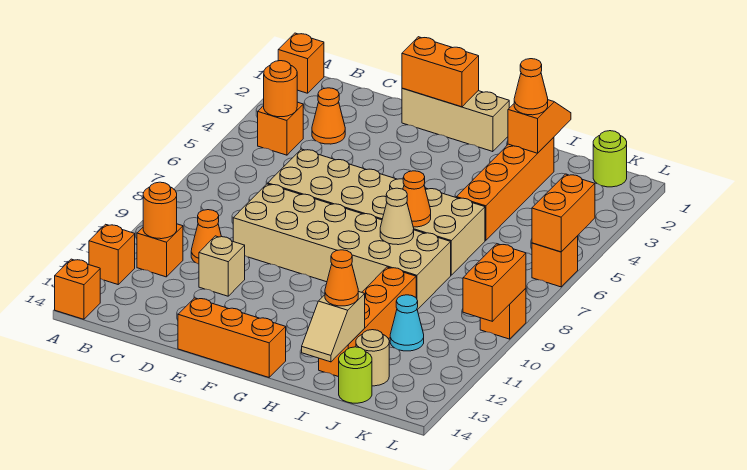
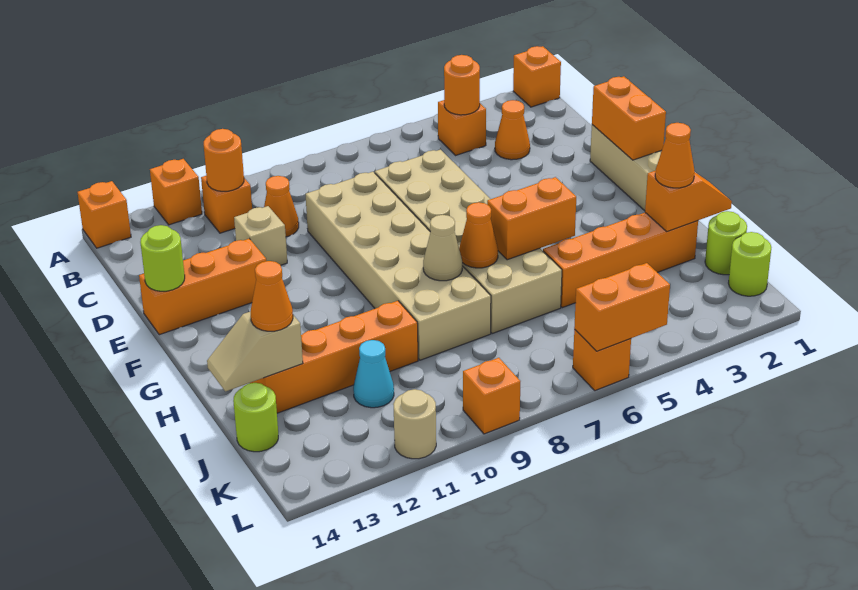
orange brick E14:G14 level 1 -> orange brick E12:E14 level 1
none -> lime round brick E14 level 2
none -> lime round brick J1 level 1
tan round brick J13 level 1 -> tan round brick L11 level 1
orange brick L9:L10 level 2 -> orange brick H5:H6 level 2

